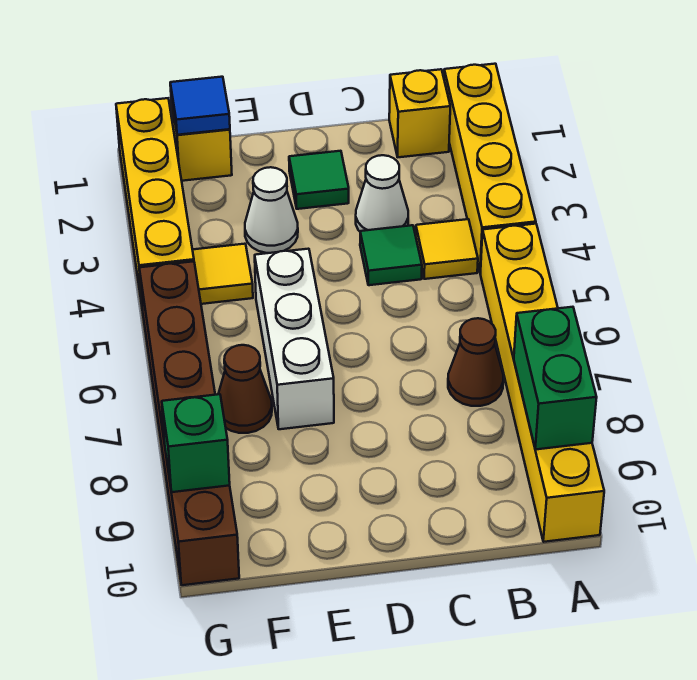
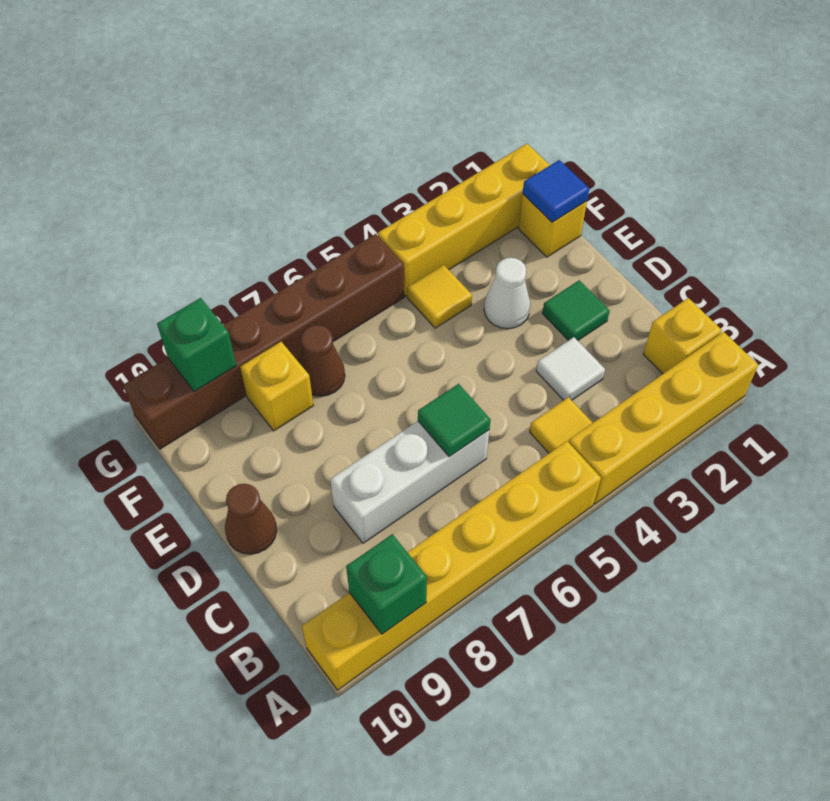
green brick A8:A9 level 2 -> green brick A9 level 2
brown cone B7 level 1 -> brown cone D10 level 1
white cone C3 level 1 -> white tile C3 level 1
green tile C4 level 1 -> green tile C6 level 2
white brick E5:E7 level 1 -> white brick C6:C8 level 1
none -> yellow brick F8 level 1

